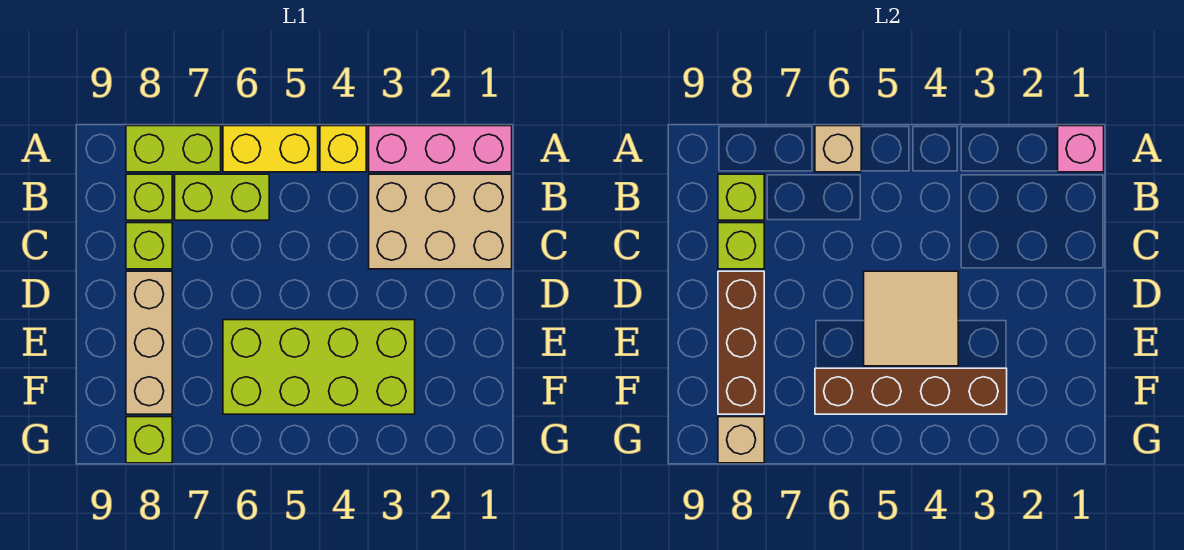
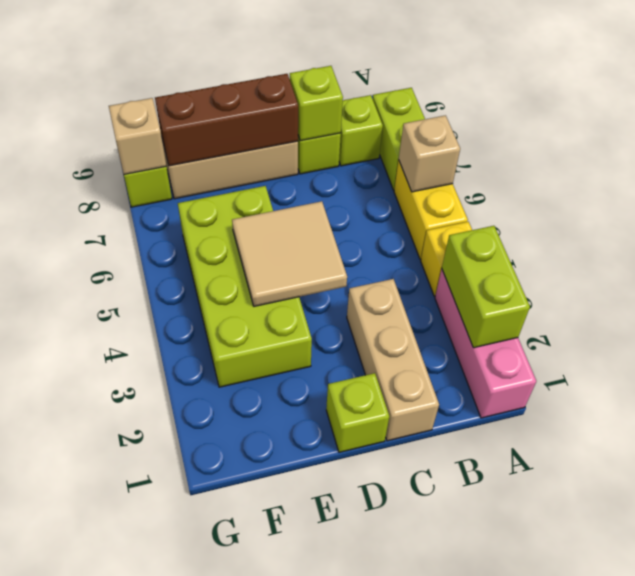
pink brick A1 level 2 -> none
tan brick B1:C3 level 1 -> tan brick C1:C3 level 1
lime brick B6:B7 level 1 -> lime brick A2:A3 level 2
lime brick B8 level 2 -> lime brick D1 level 1
brown brick F3:F6 level 2 -> none

